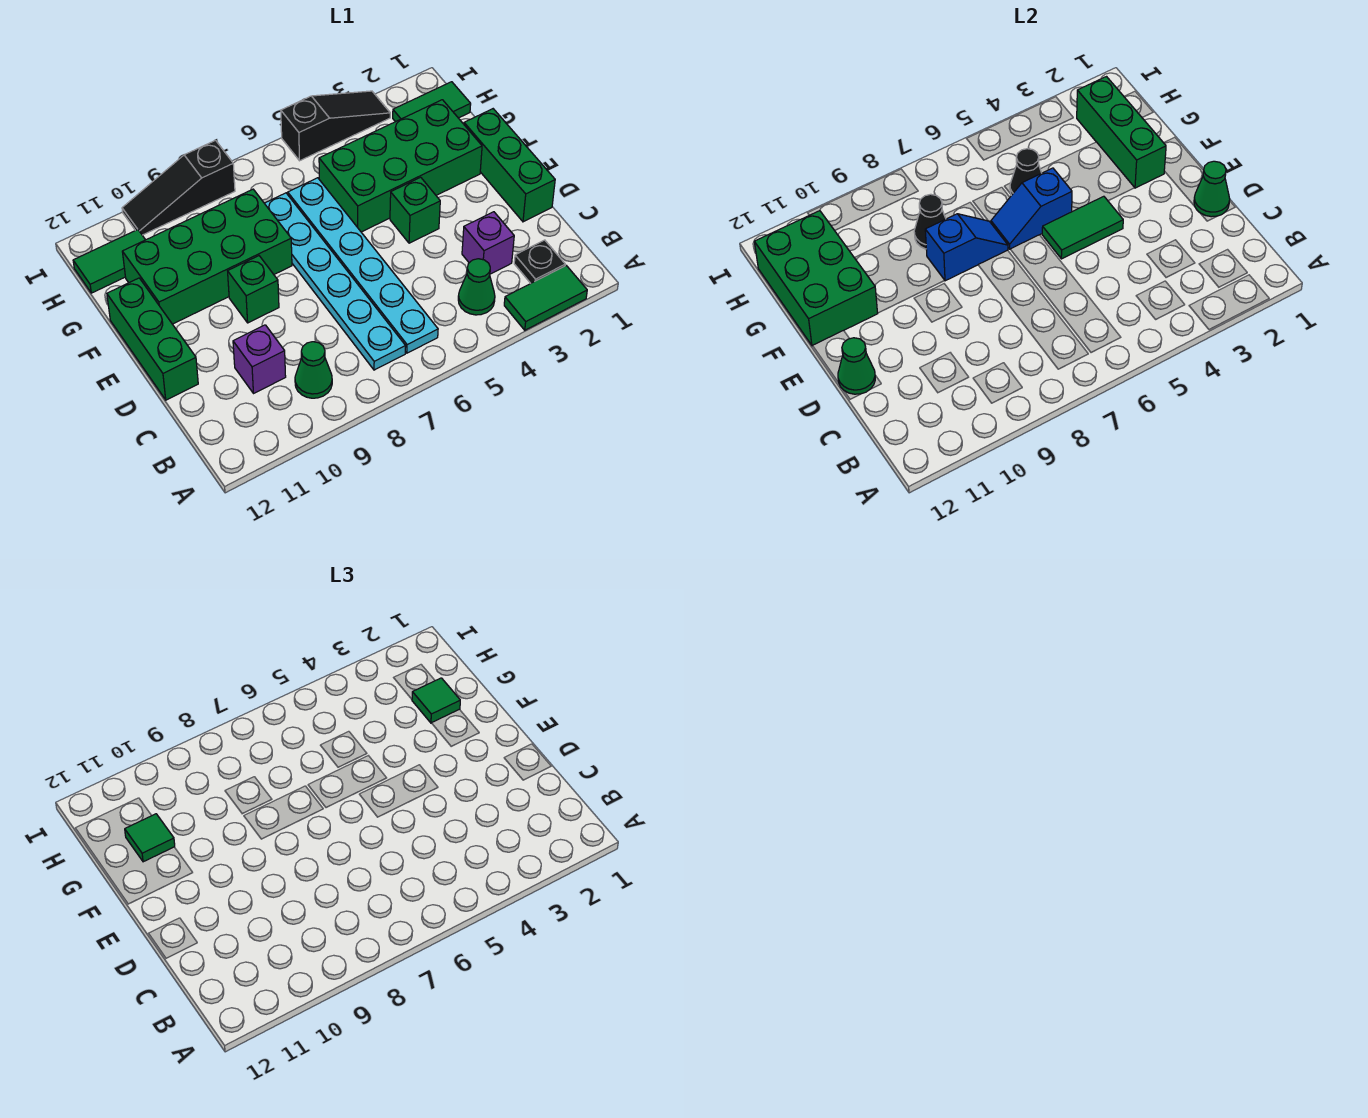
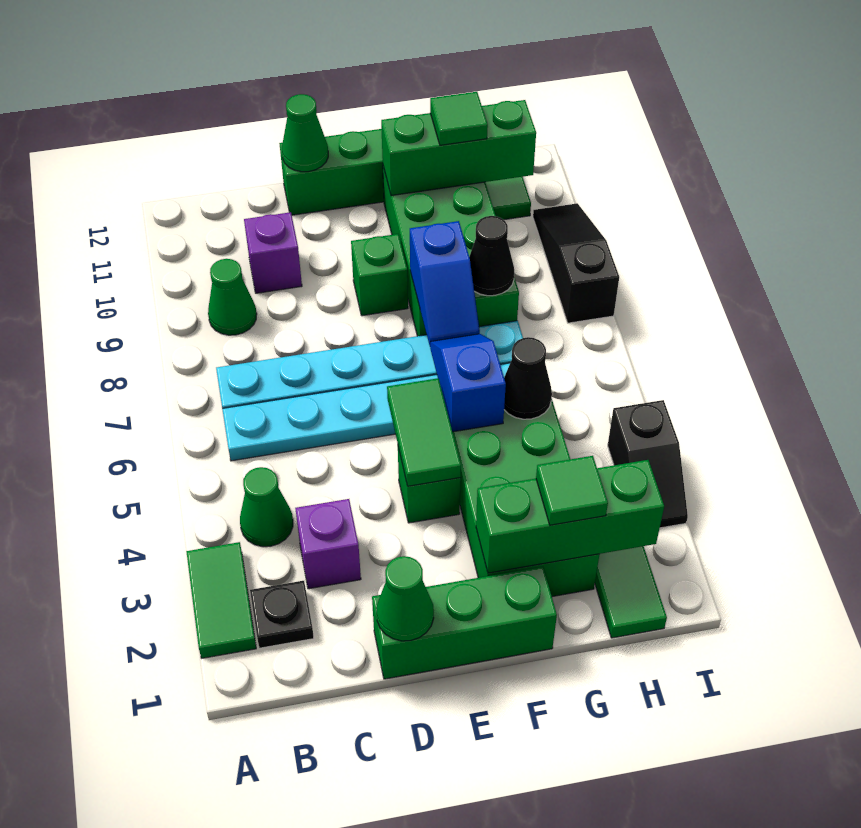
green brick F11:H12 level 2 -> green brick F11:H11 level 2
black slope I3:I5 level 1 top 5 -> black slope I3:I4 level 1 top 4

